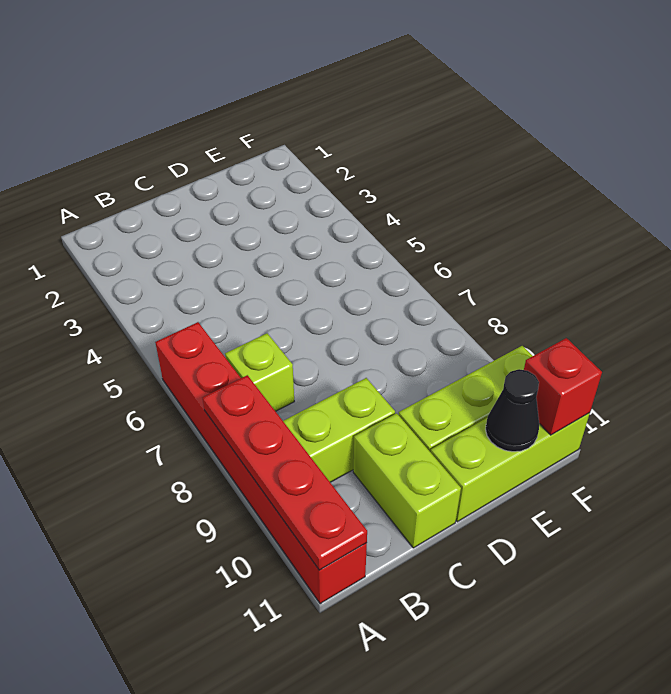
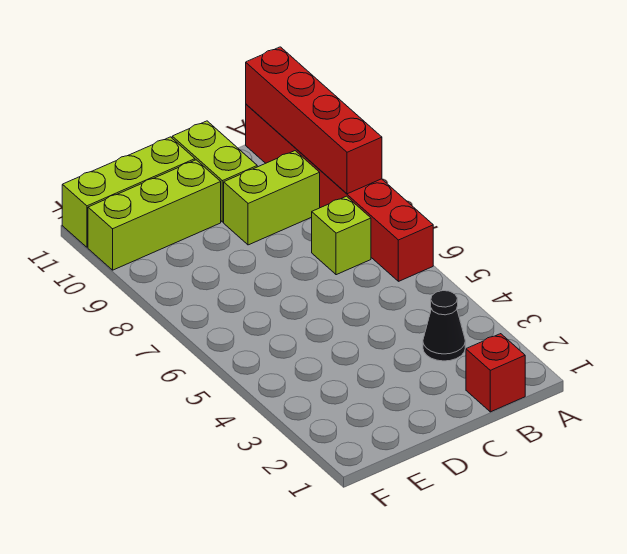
red plate A8:A11 level 2 -> red brick A8:A11 level 2
black cone E11 level 2 -> black cone B3 level 1
red brick F11 level 2 -> red brick B1 level 1

